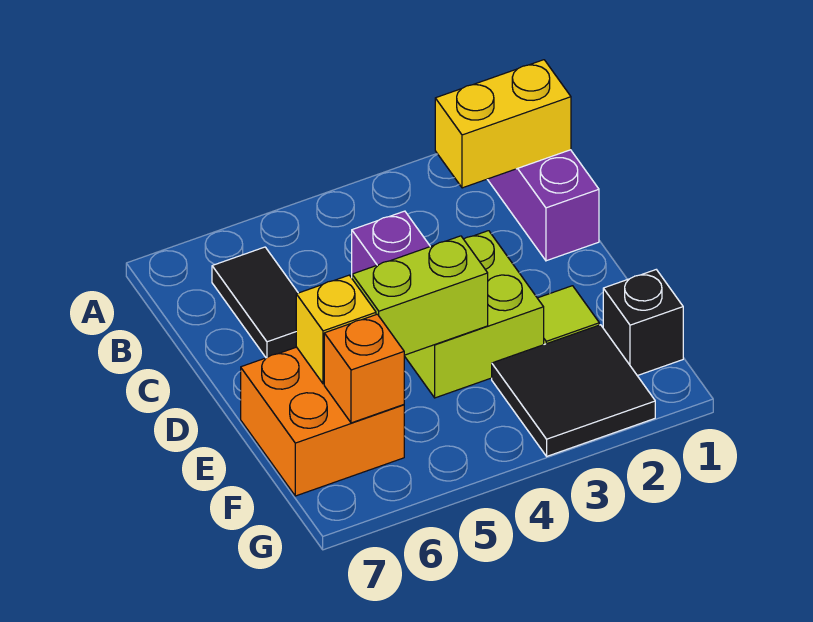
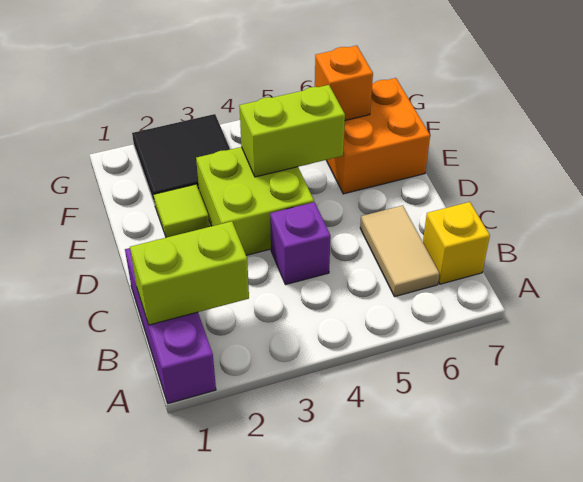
yellow brick B1:B2 level 2 -> lime brick B1:B2 level 2
black tile B6:C6 level 1 -> tan tile B6:C6 level 1
yellow brick E6 level 2 -> yellow brick B7 level 1
black brick F1 level 1 -> none

